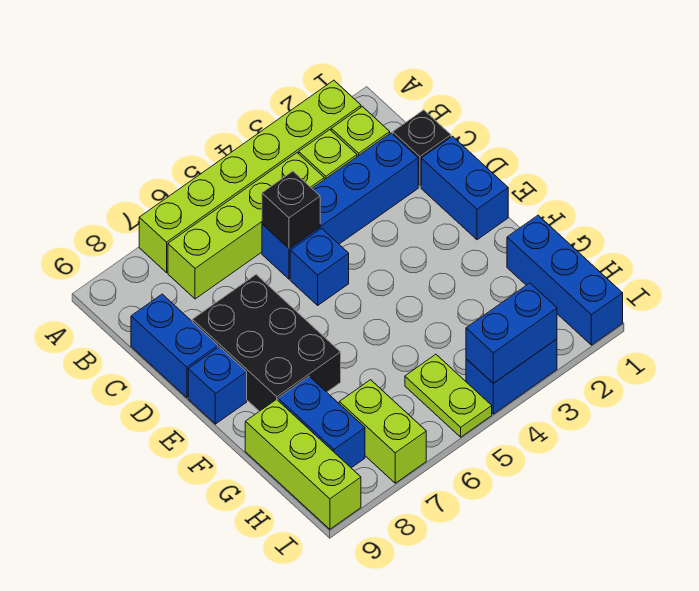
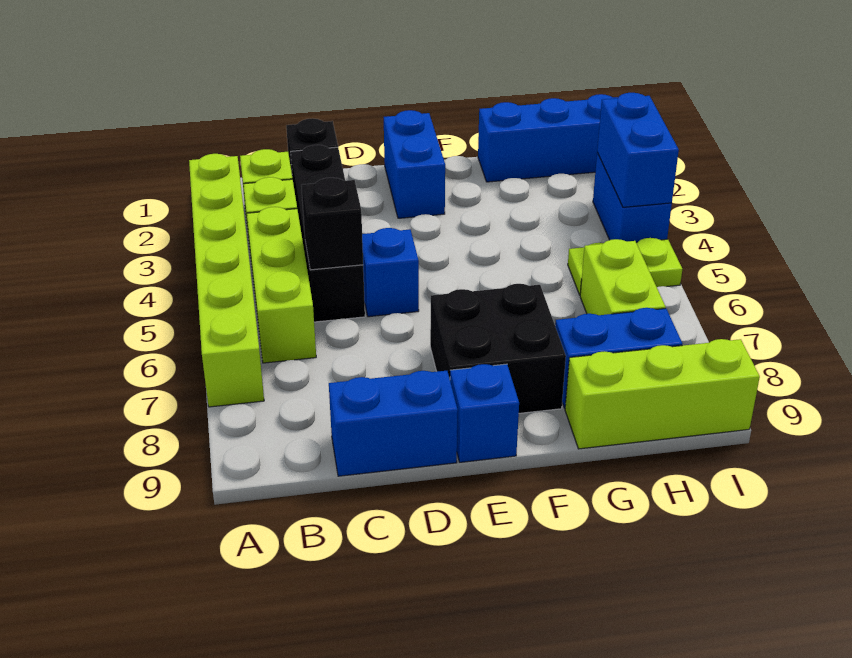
lime brick B4:B7 level 1 -> lime brick B4:B6 level 1
blue brick C2:C5 level 1 -> black brick C2:C5 level 1
blue brick D1:E1 level 1 -> blue brick E1:E2 level 1
black brick D7:F8 level 1 -> black brick E7:F8 level 1
lime brick H7:I7 level 1 -> lime brick H6:H7 level 1

